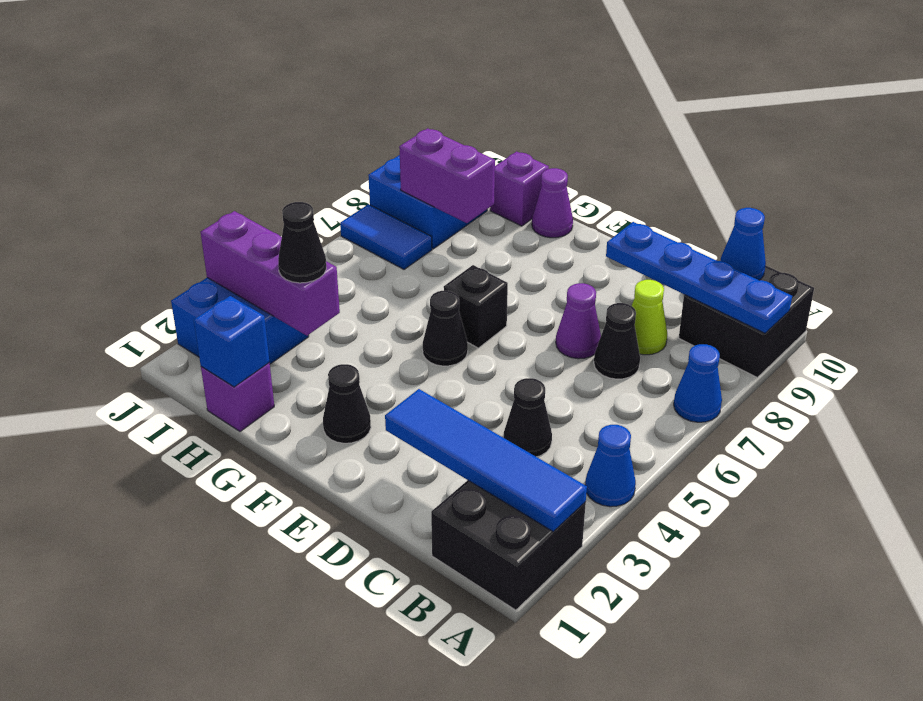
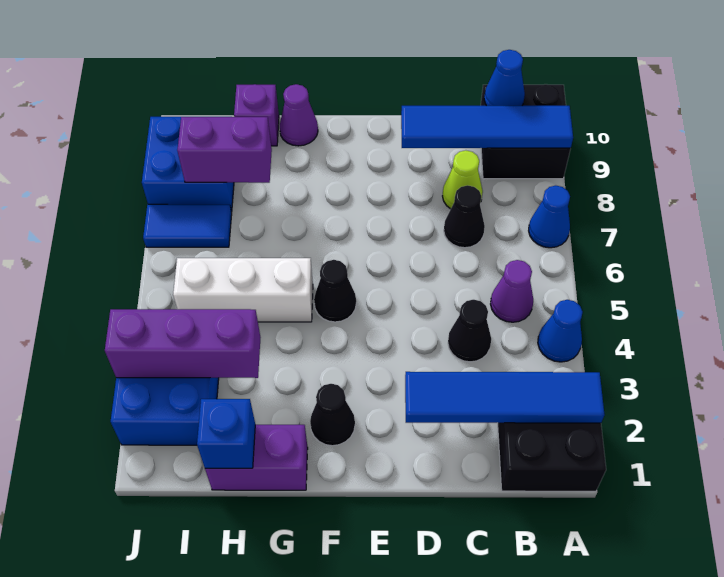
blue plate A9:D9 level 2 -> blue tile A9:D9 level 2
purple cone D7 level 1 -> purple cone B5 level 1
black brick F6 level 1 -> none
none -> white brick G5:I5 level 1
purple brick H1 level 1 -> purple brick G1:H1 level 1
black cone H3 level 3 -> none

